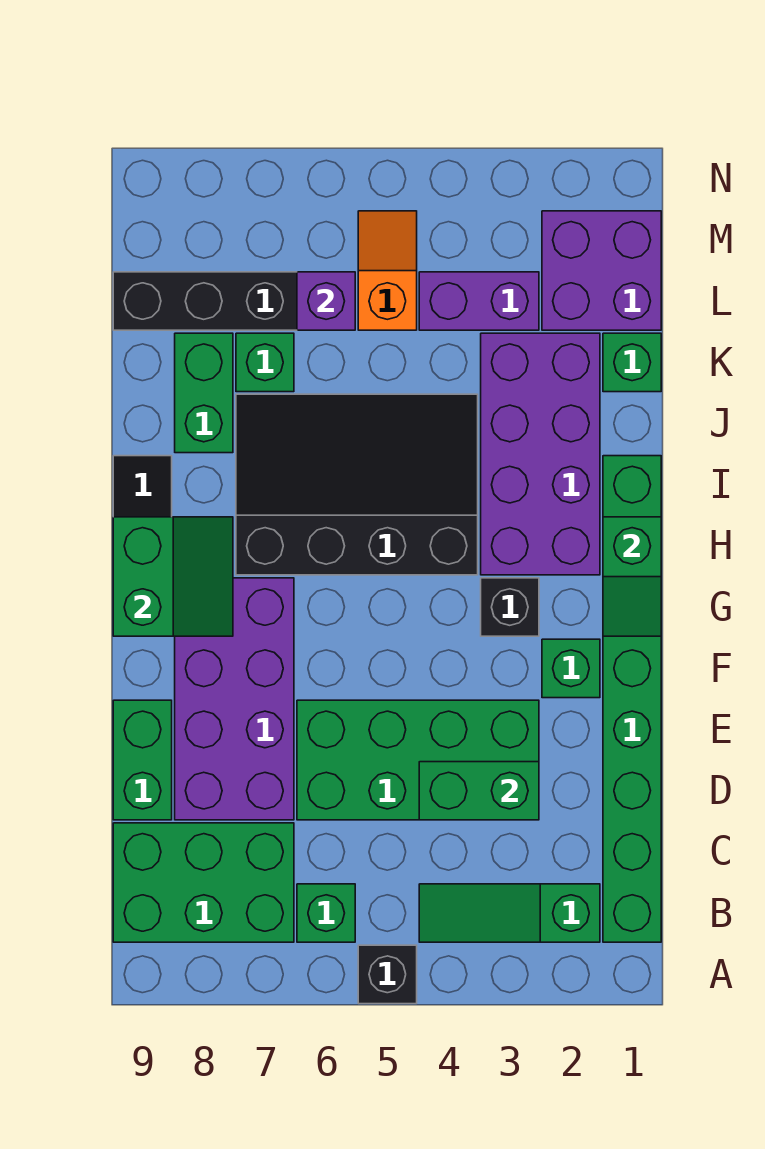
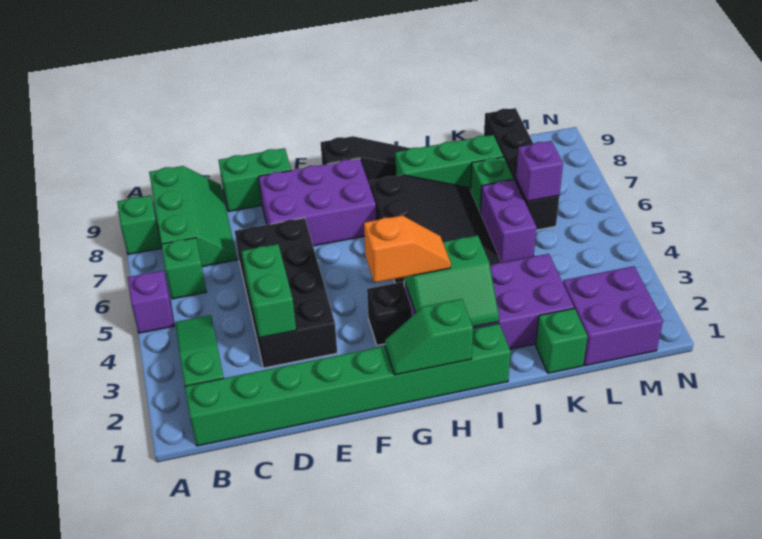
black brick A5 level 1 -> purple brick A5 level 1
green brick B7:C9 level 1 -> green slope B7:C9 level 1 top B
green brick D3:E6 level 1 -> black brick D3:E6 level 1
purple brick D7:G8 level 1 -> purple brick E7:G8 level 1
green brick F2 level 1 -> green brick A8 level 1
green slope G8:H9 level 2 top 9 -> green slope H2:I3 level 2 top 3
green brick J8:K8 level 1 -> green brick I8:K8 level 1
purple brick L3:L4 level 1 -> purple brick K5:K6 level 1
orange slope L5:M5 level 1 top L -> orange slope G3:H3 level 3 top G

